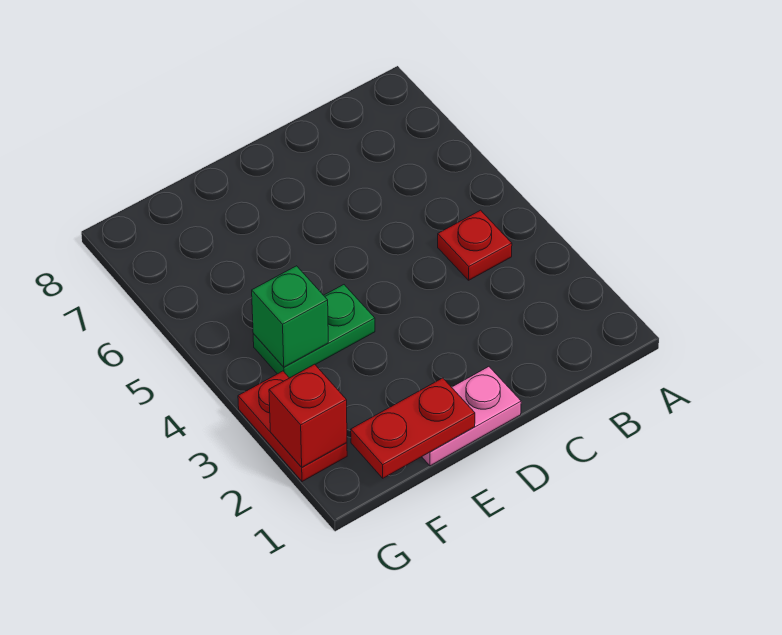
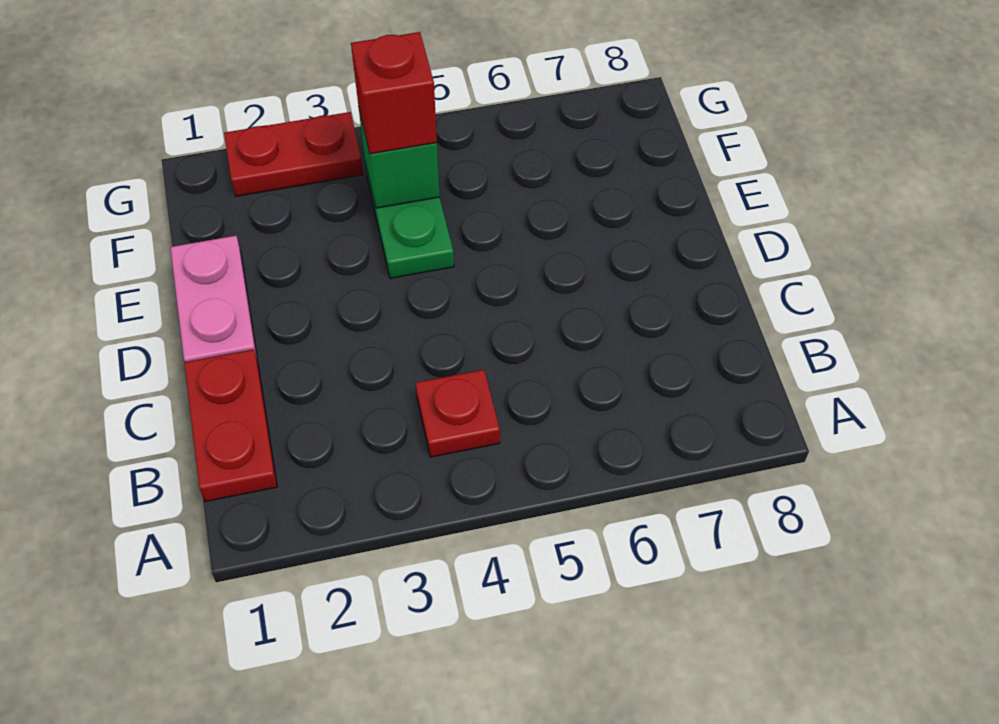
red plate E1:F1 level 2 -> red plate B1:C1 level 1
red brick G2 level 2 -> red brick F4 level 3

